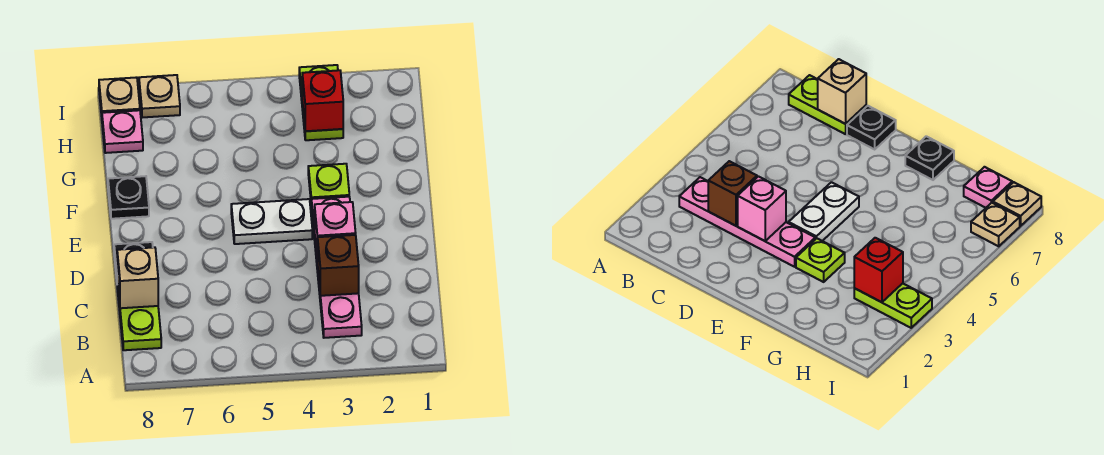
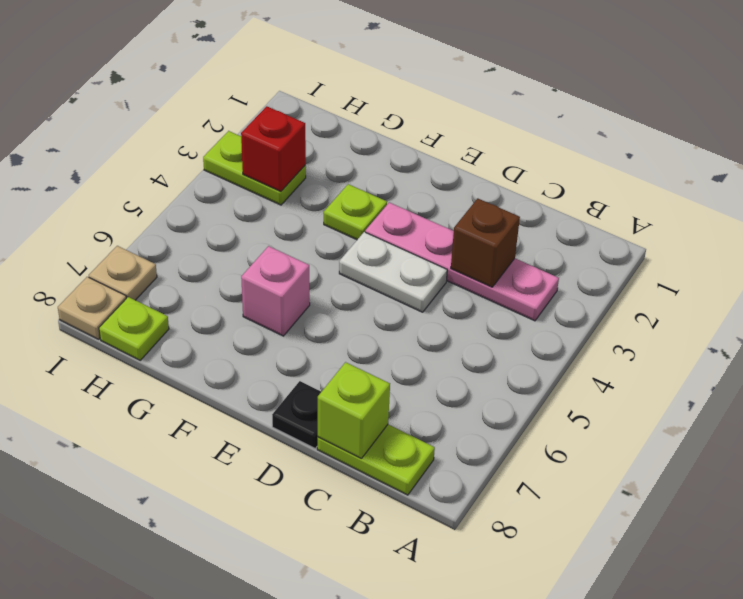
tan brick C8 level 2 -> lime brick C8 level 2
pink brick D3 level 2 -> pink brick F6 level 1
white plate E4:E5 level 1 -> white plate D4:E4 level 1
black plate F8 level 1 -> none
pink plate H8 level 1 -> lime plate H8 level 1

